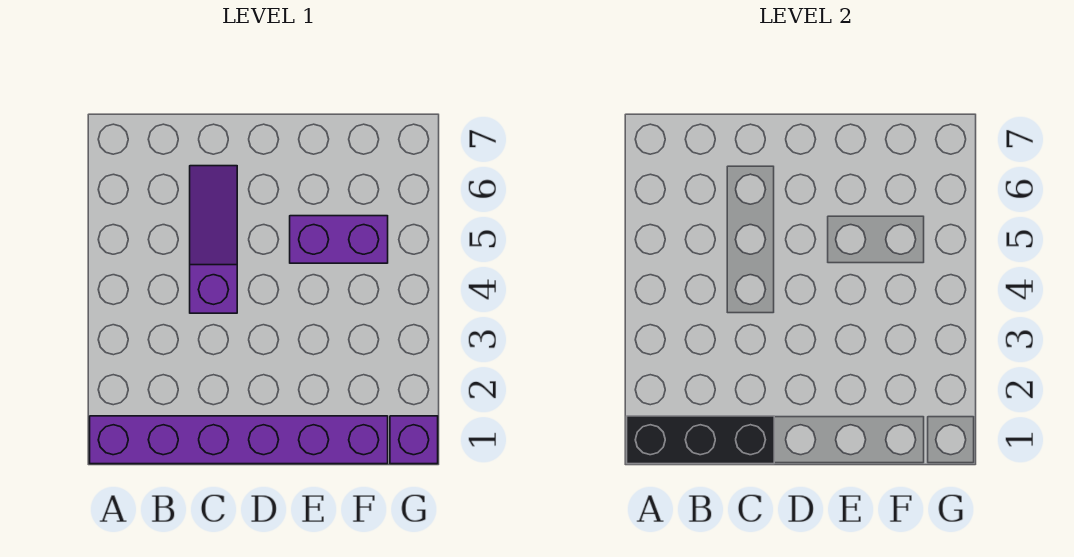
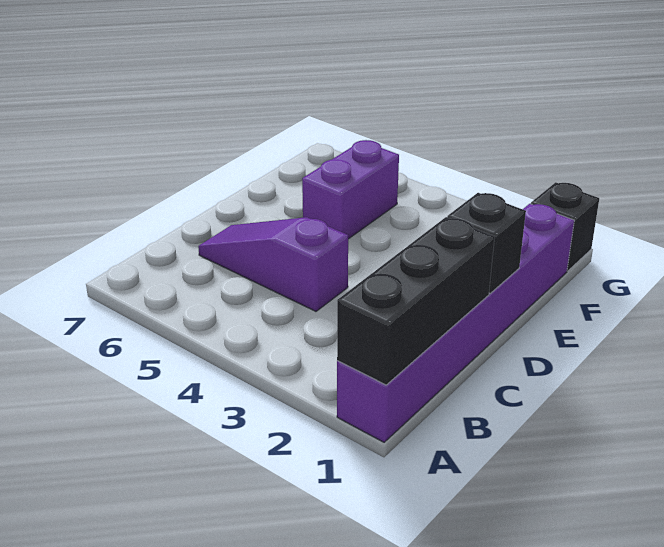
none -> black brick D1 level 2
purple brick G1 level 1 -> black brick G1 level 1

